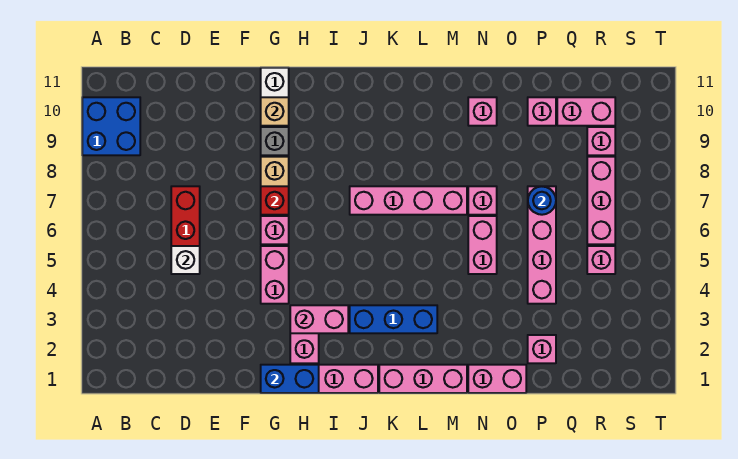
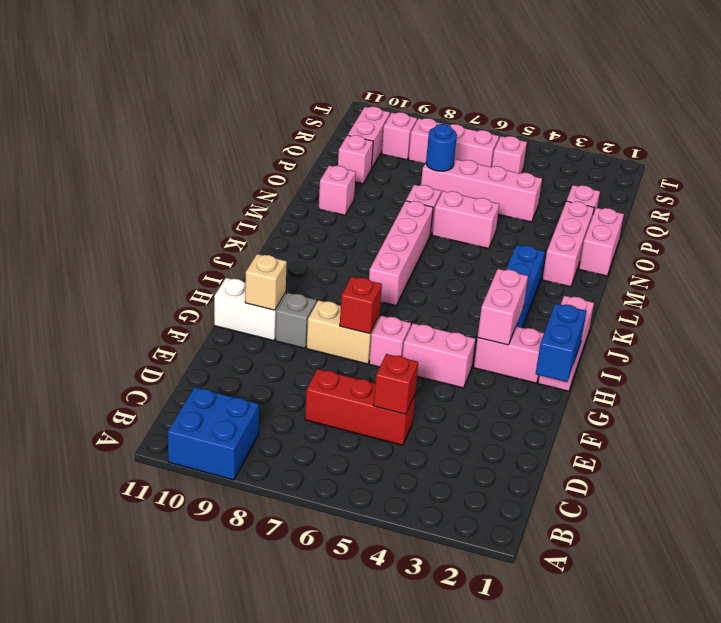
white brick D5 level 2 -> red brick D5 level 2
pink brick K1:M1 level 1 -> pink brick M2:O2 level 1

